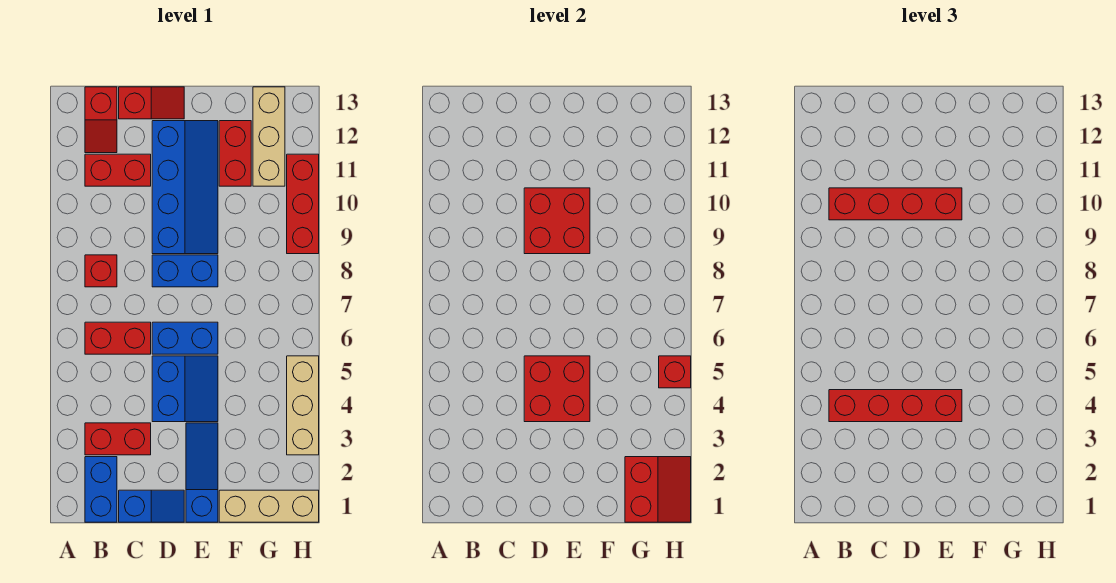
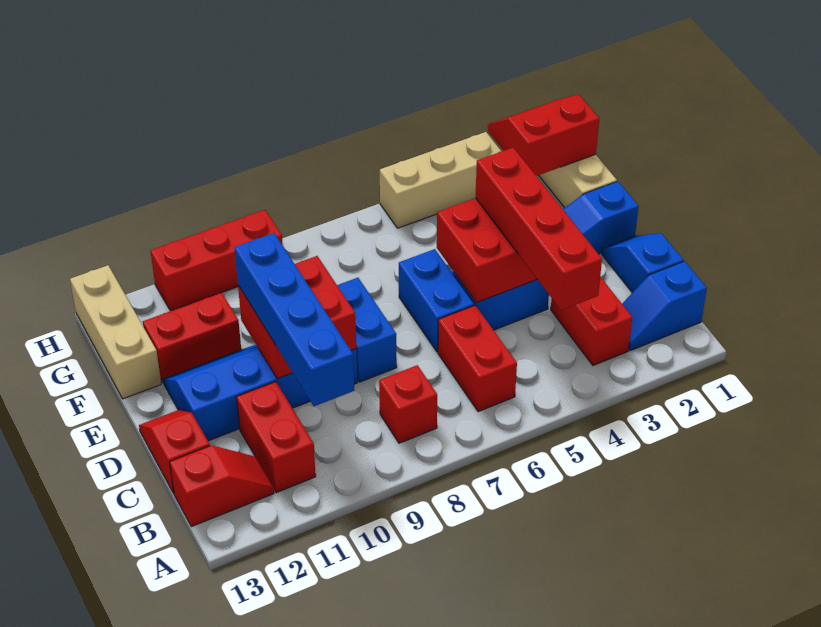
blue brick B1:B2 level 1 -> blue slope B1:B2 level 1 top 1
red brick B10:E10 level 3 -> blue brick B10:E10 level 3
tan brick G11:G13 level 1 -> tan brick F13:H13 level 1
red brick H5 level 2 -> none

